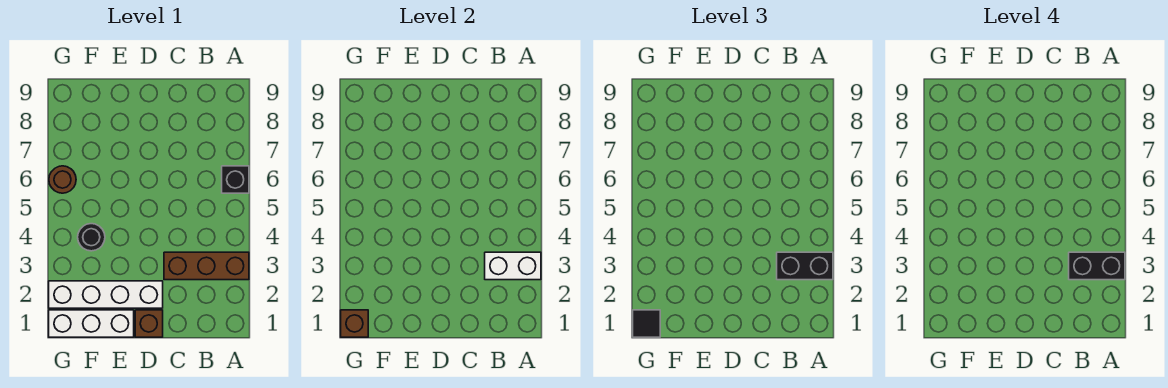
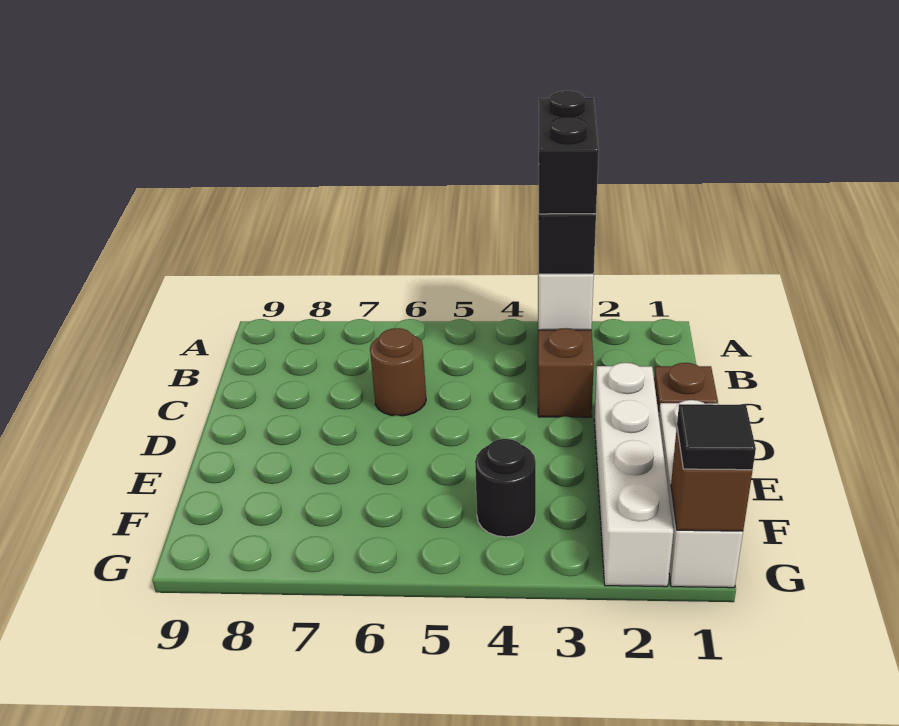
black brick A6 level 1 -> none
brown round brick G6 level 1 -> brown round brick C6 level 1

